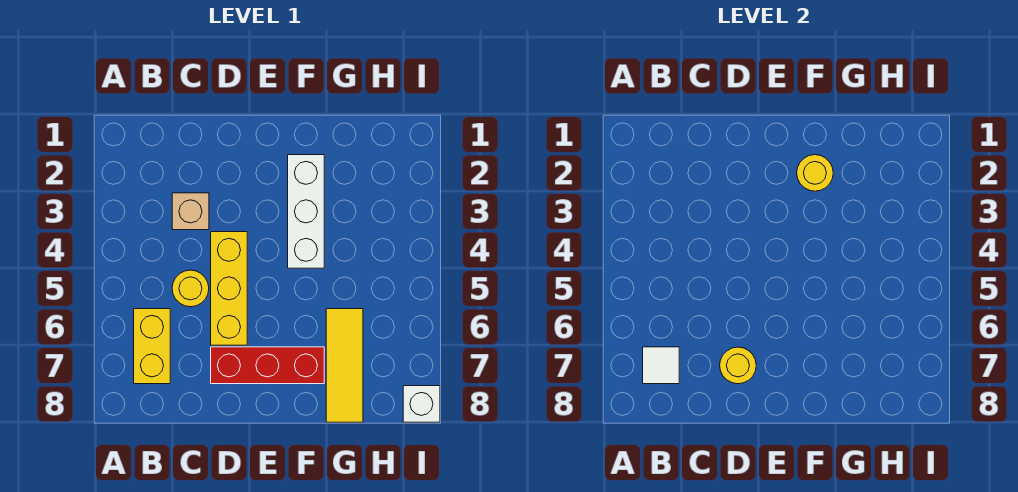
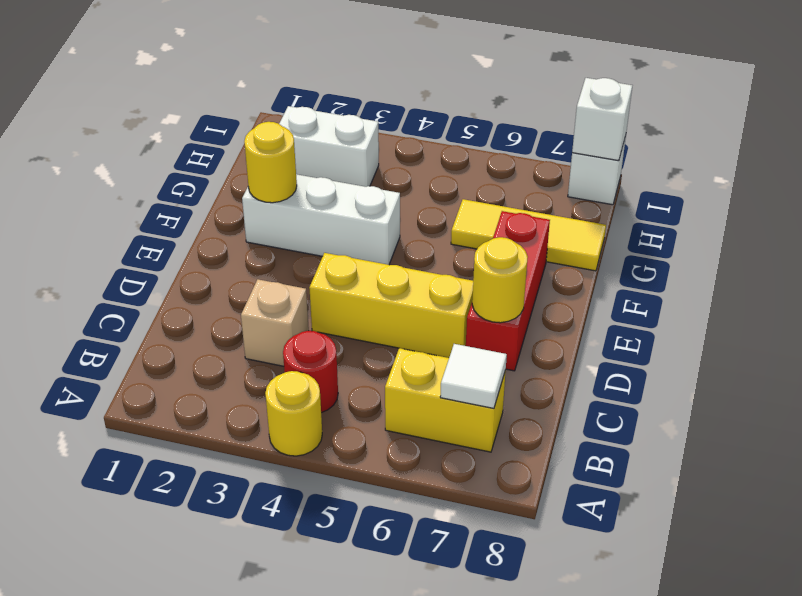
none -> red round brick B4 level 1
yellow round brick C5 level 1 -> yellow round brick A4 level 1
none -> white brick H2:H3 level 1
none -> white brick I8 level 2

